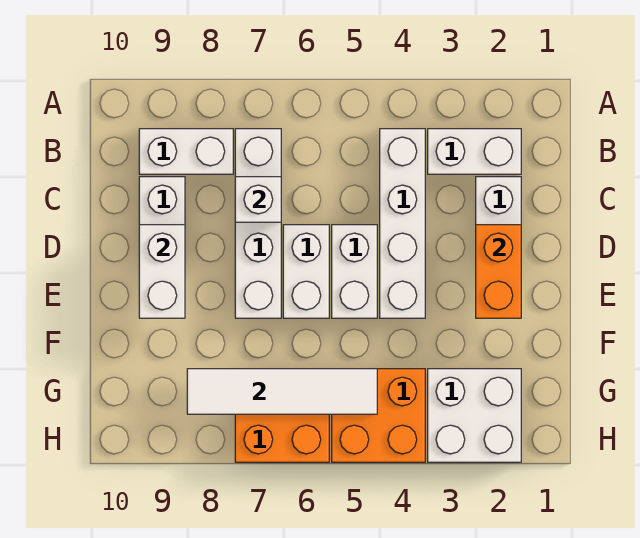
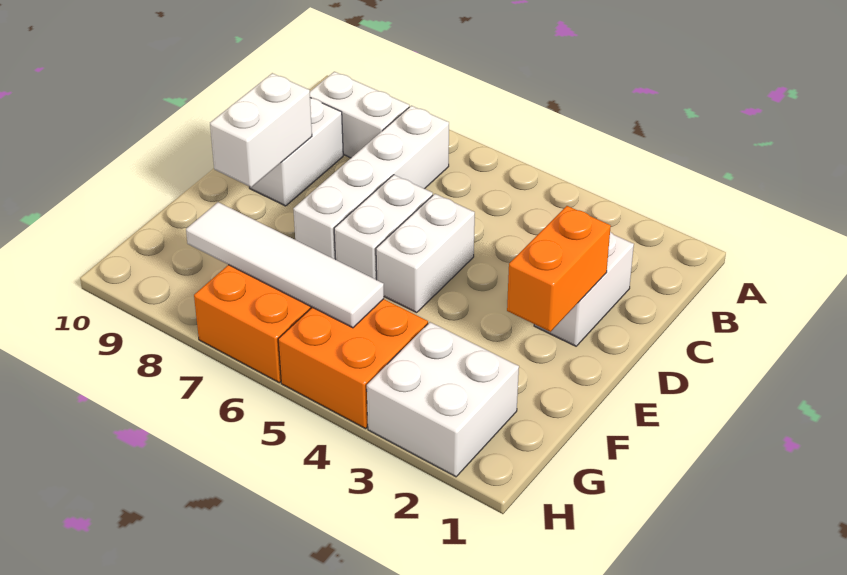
white brick B2:B3 level 1 -> none
white brick B4:E4 level 1 -> none
white brick C7 level 2 -> none

